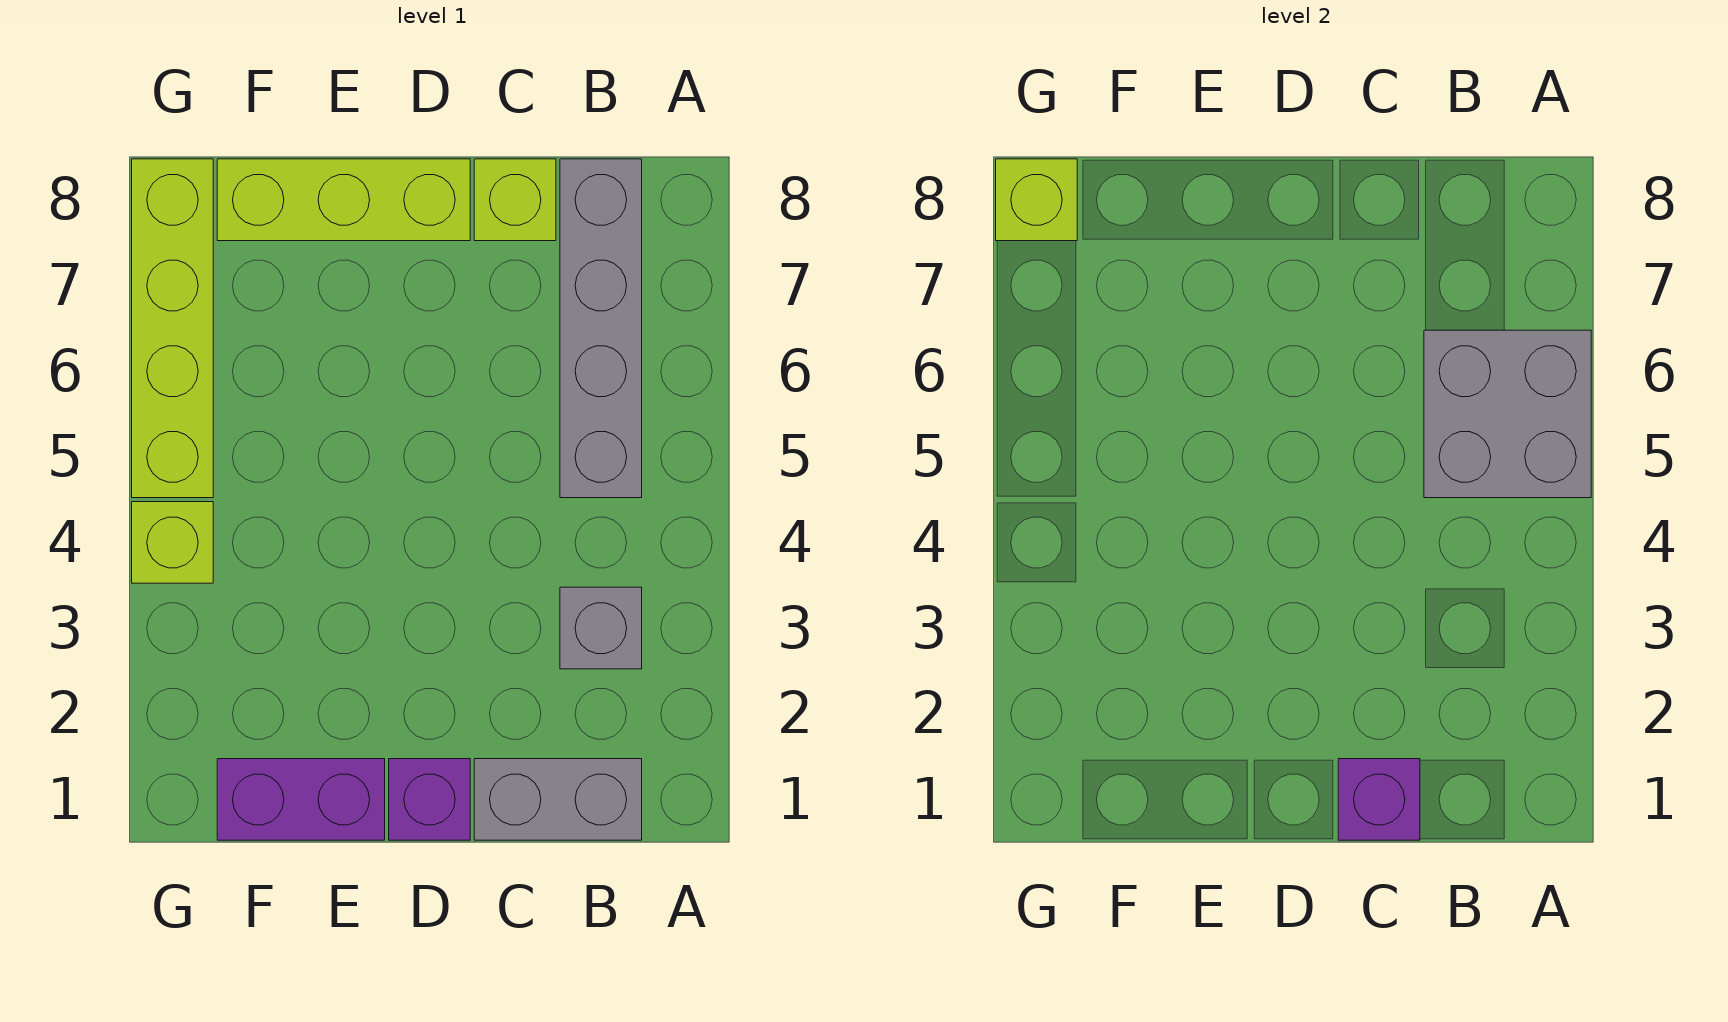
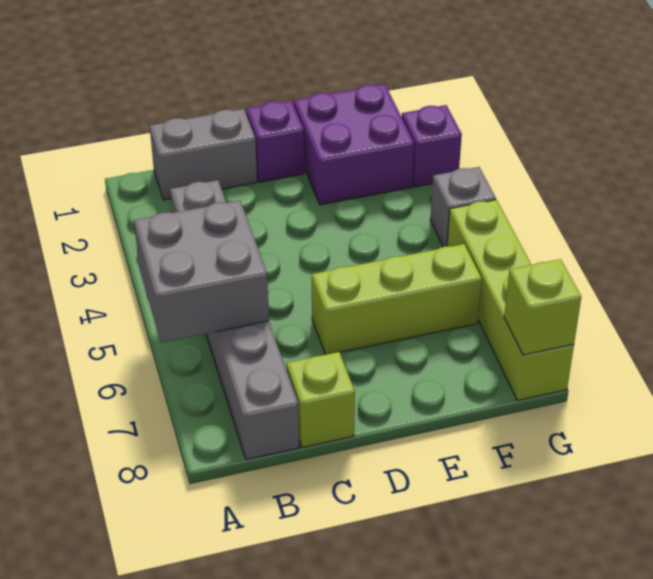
purple brick C1 level 2 -> purple brick G2 level 1
lime brick D8:F8 level 1 -> lime brick D6:F6 level 1
purple brick E1:F1 level 1 -> purple brick E1:F2 level 1
lime brick G4 level 1 -> grey brick G4 level 1

